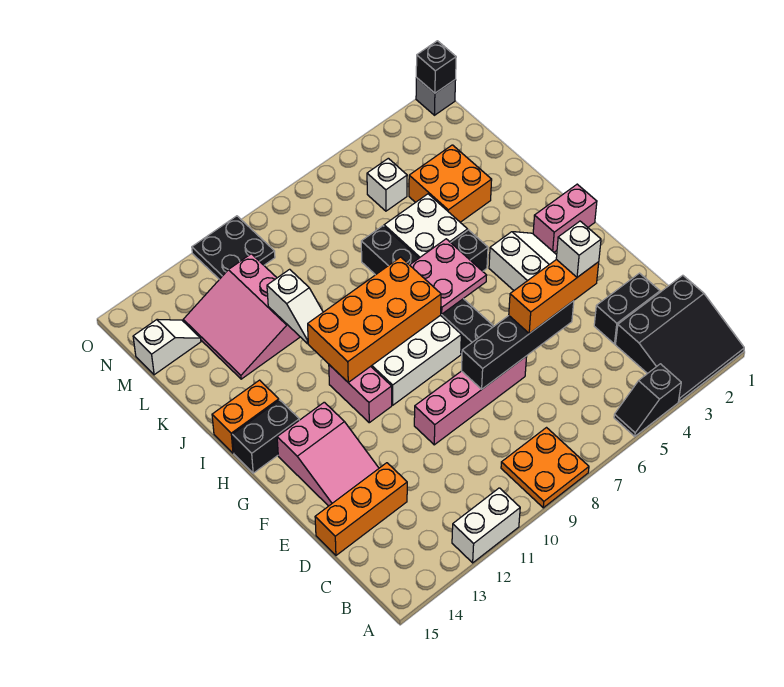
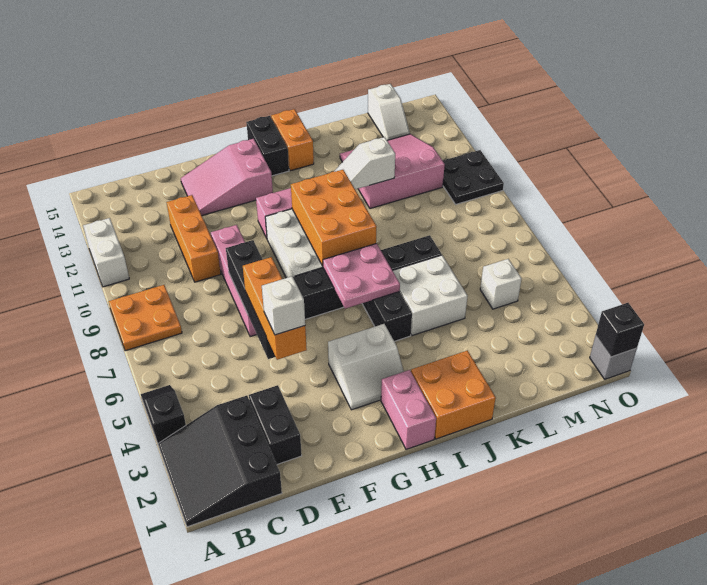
orange brick D13:D15 level 1 -> orange brick D10:D12 level 1
orange brick H8:I11 level 2 -> orange brick H8:I10 level 2
orange brick K3:L4 level 1 -> orange brick I1:J2 level 1

